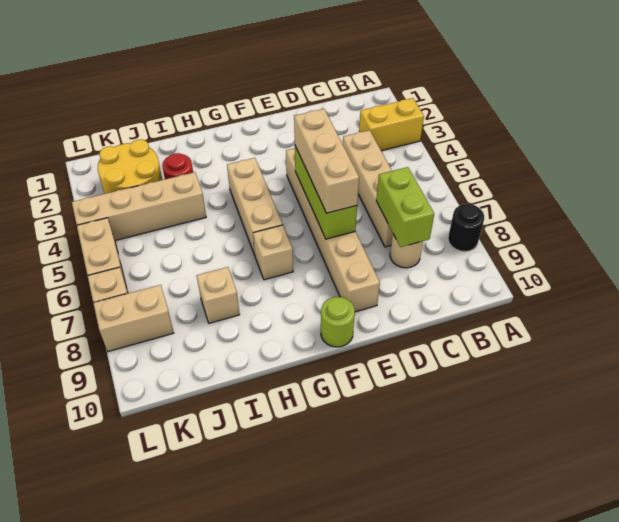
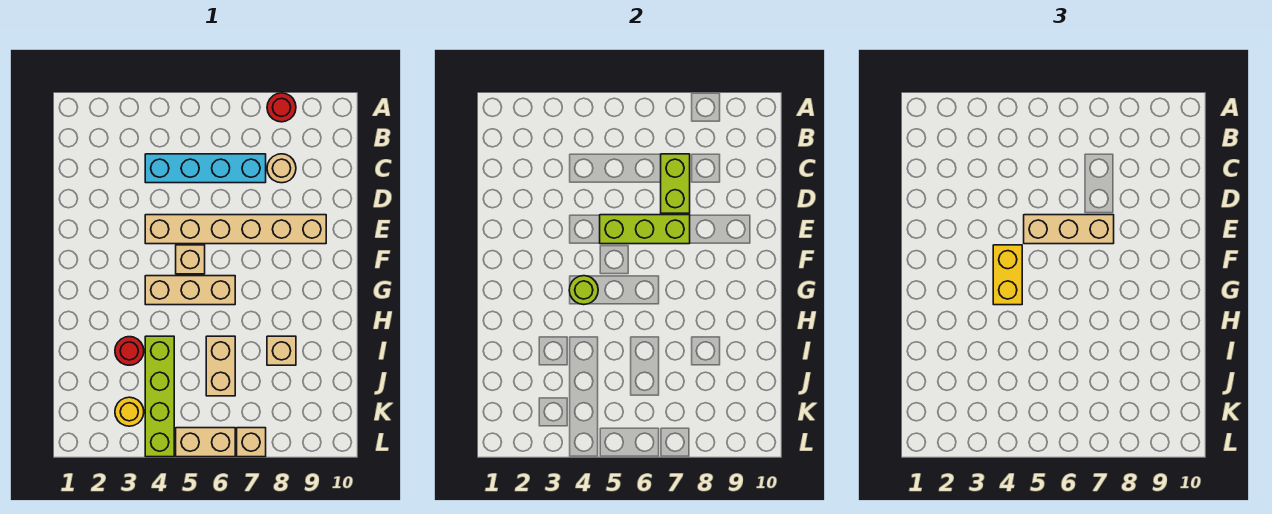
yellow brick A3:B3 level 1 -> yellow brick F4:G4 level 3
black round brick A8 level 1 -> red round brick A8 level 1
tan brick C4:C7 level 1 -> cyan brick C4:C7 level 1
lime brick C7:C8 level 2 -> lime brick C7:D7 level 2
lime round brick F10 level 1 -> lime round brick G4 level 2
tan brick G7 level 1 -> tan brick F5 level 1
tan brick I4:L4 level 1 -> lime brick I4:L4 level 1
yellow round brick J2:K3 level 1 -> yellow round brick K3 level 1
tan brick K8:L8 level 1 -> tan brick I6:J6 level 1

